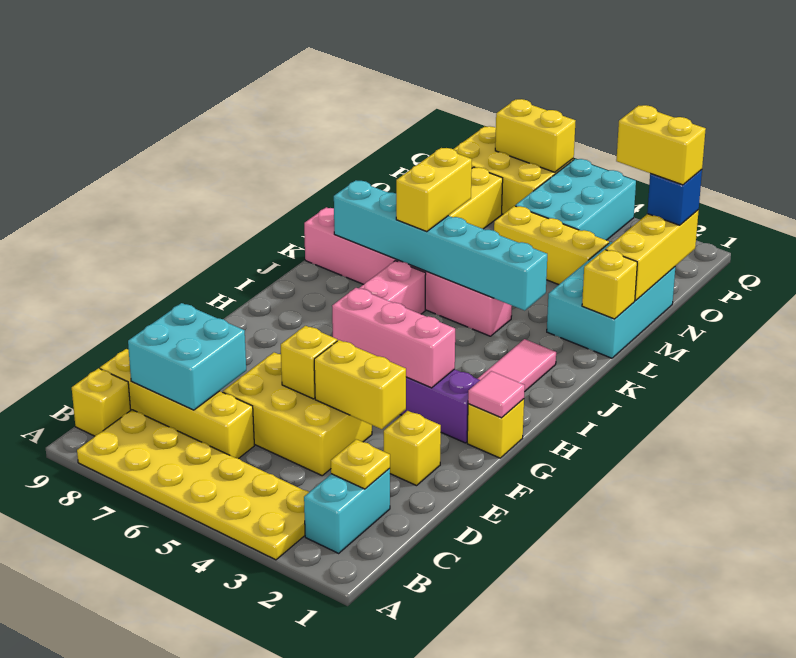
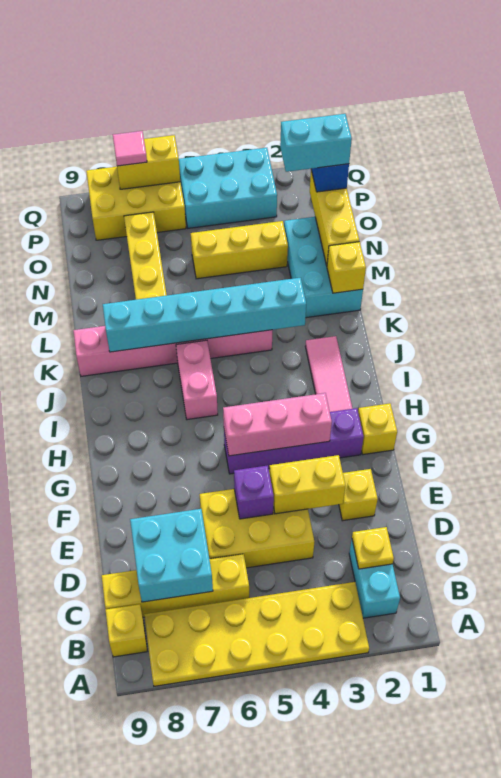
yellow brick E5 level 2 -> purple brick E5 level 2
pink tile G1 level 2 -> pink tile Q7 level 3
yellow brick K6:L6 level 3 -> none
yellow brick O1:O2 level 4 -> cyan brick O1:O2 level 4
cyan brick O4:Q5 level 1 -> cyan brick P3:Q5 level 1

